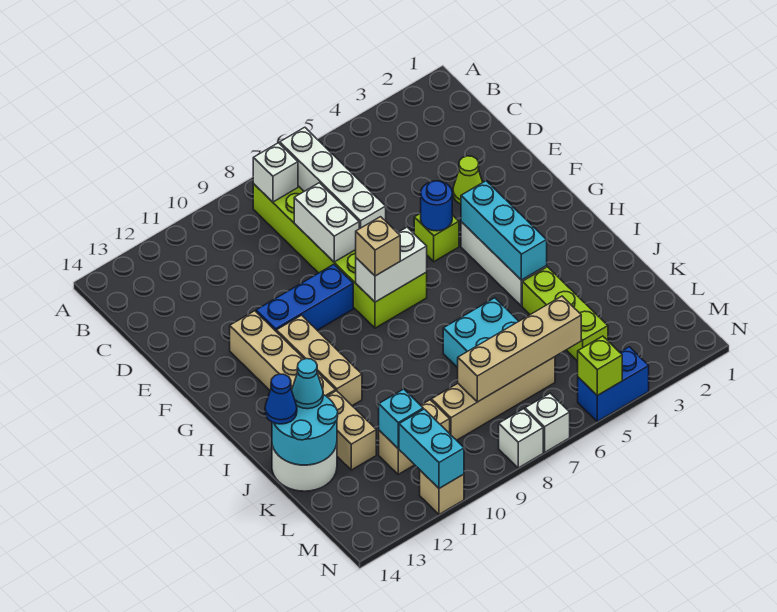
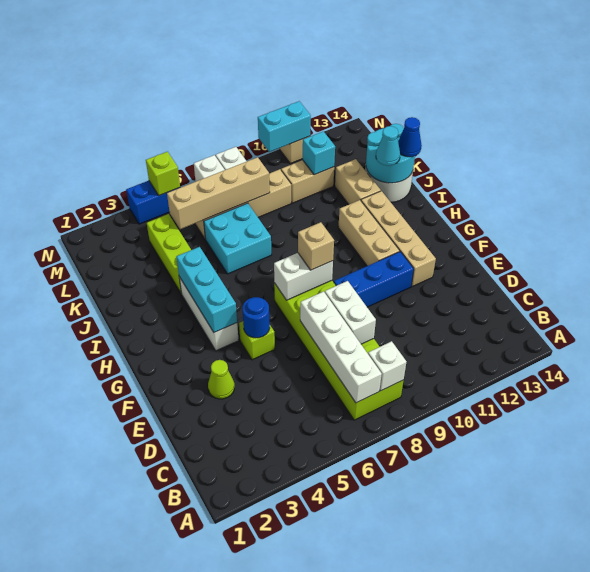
cyan brick M11:N11 level 2 -> cyan brick N10:N11 level 2

